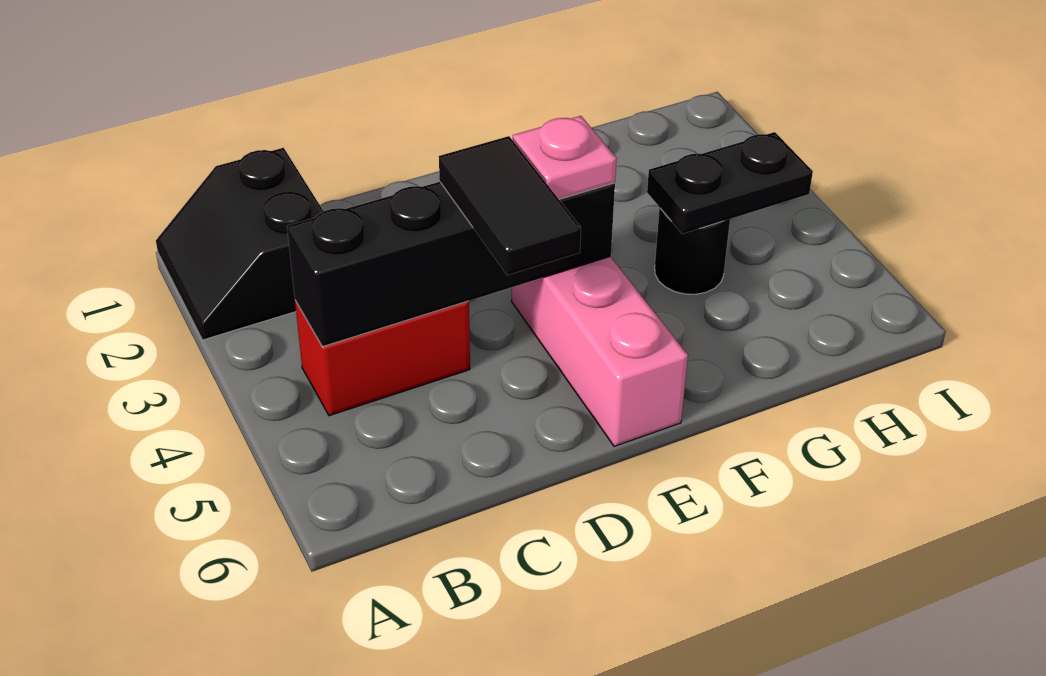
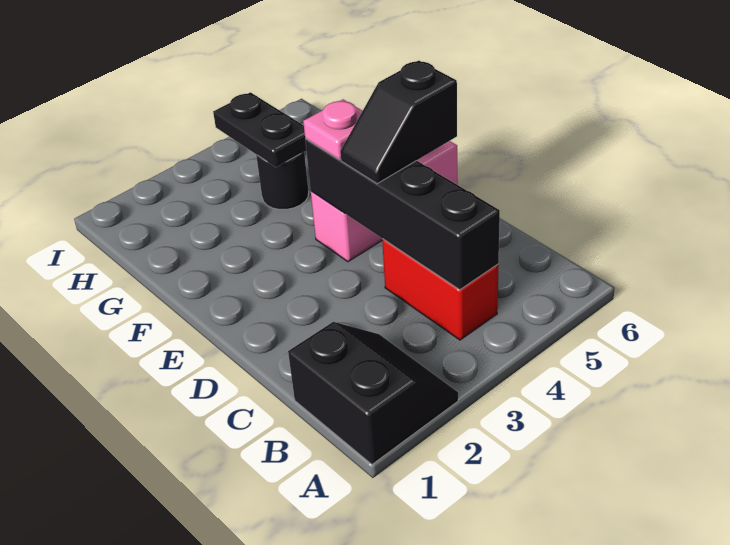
black slope A1:B2 level 1 top B -> black slope A1:B2 level 1 top 1
black tile D4:D5 level 3 -> black slope D4:D5 level 3 top 5

